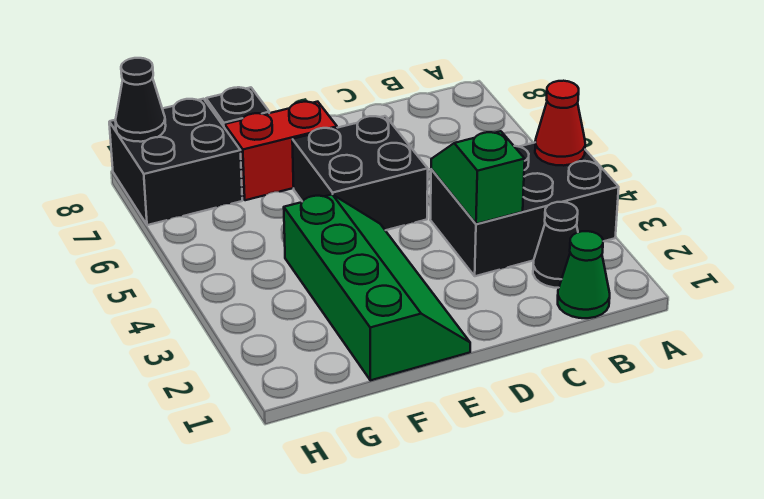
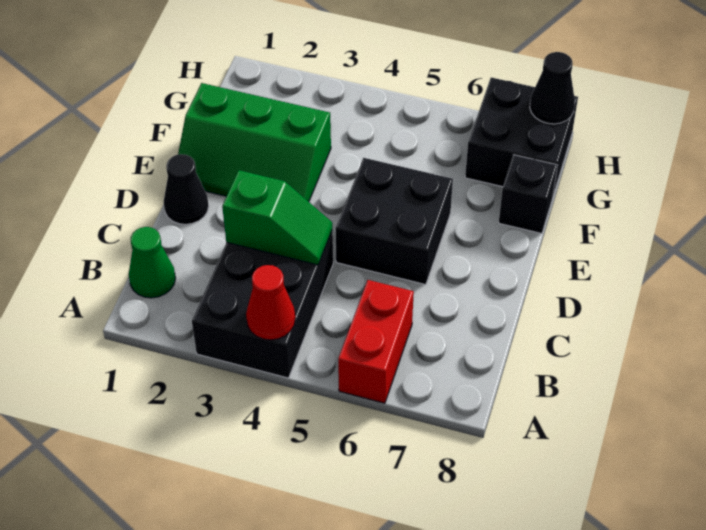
black cone B2 level 1 -> black cone D1 level 1
green slope E1:F4 level 1 top F -> green slope E1:F3 level 1 top F
red brick E7:F7 level 1 -> red brick A6:B6 level 1

